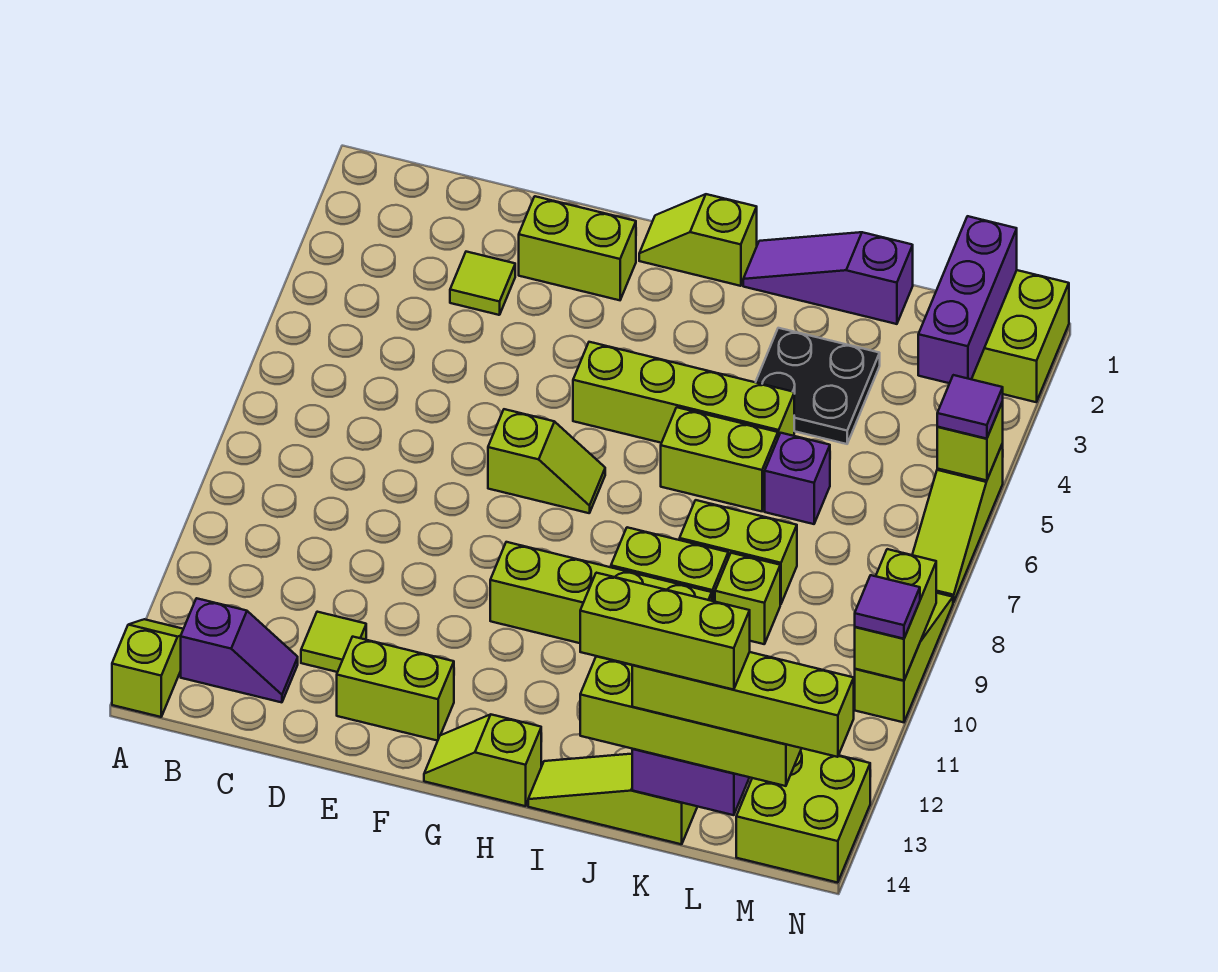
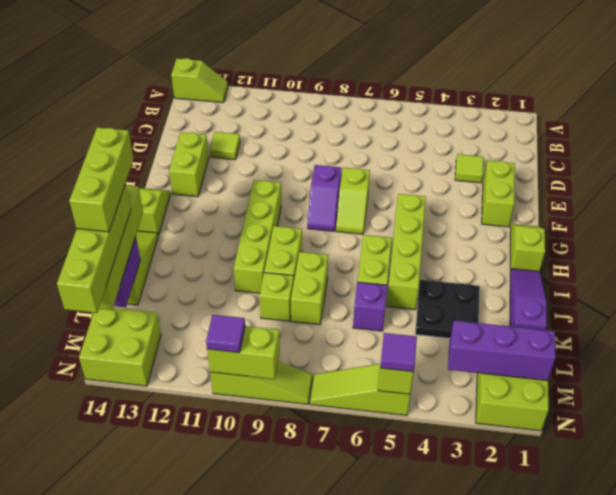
purple slope B13:C13 level 1 top B -> purple slope F8:G8 level 1 top F

